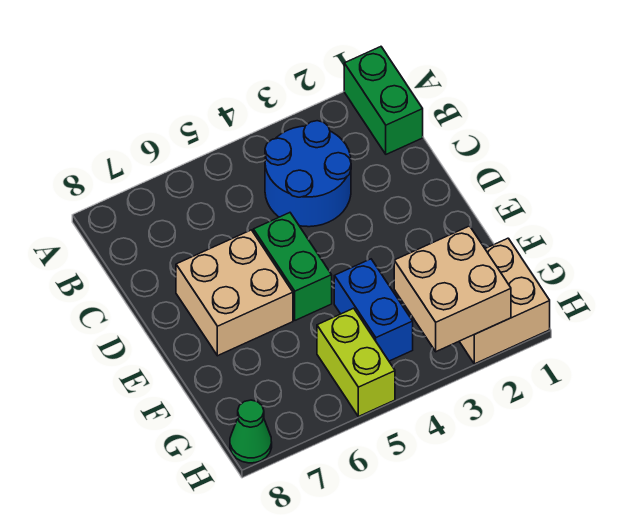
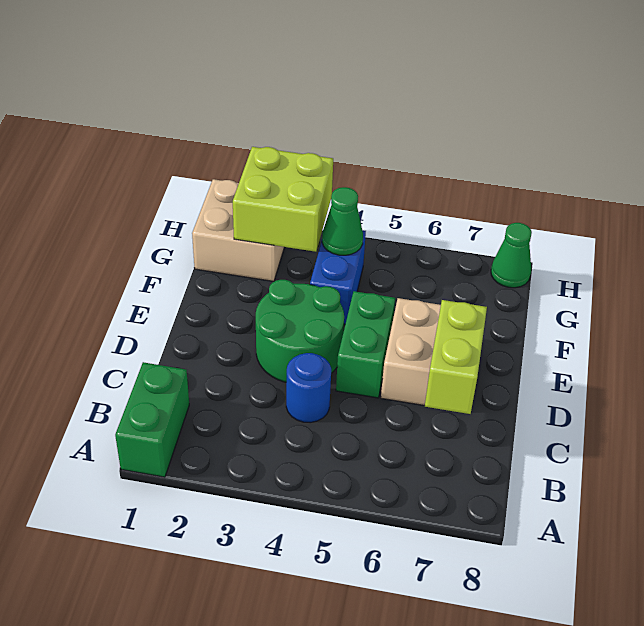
blue round brick B3:C4 level 1 -> blue round brick C4 level 1
none -> green round brick D3:E4 level 1
tan brick G2:H3 level 2 -> lime brick G2:H3 level 2
none -> green cone G4 level 2
lime brick G5:H5 level 1 -> lime brick C7:D7 level 2

